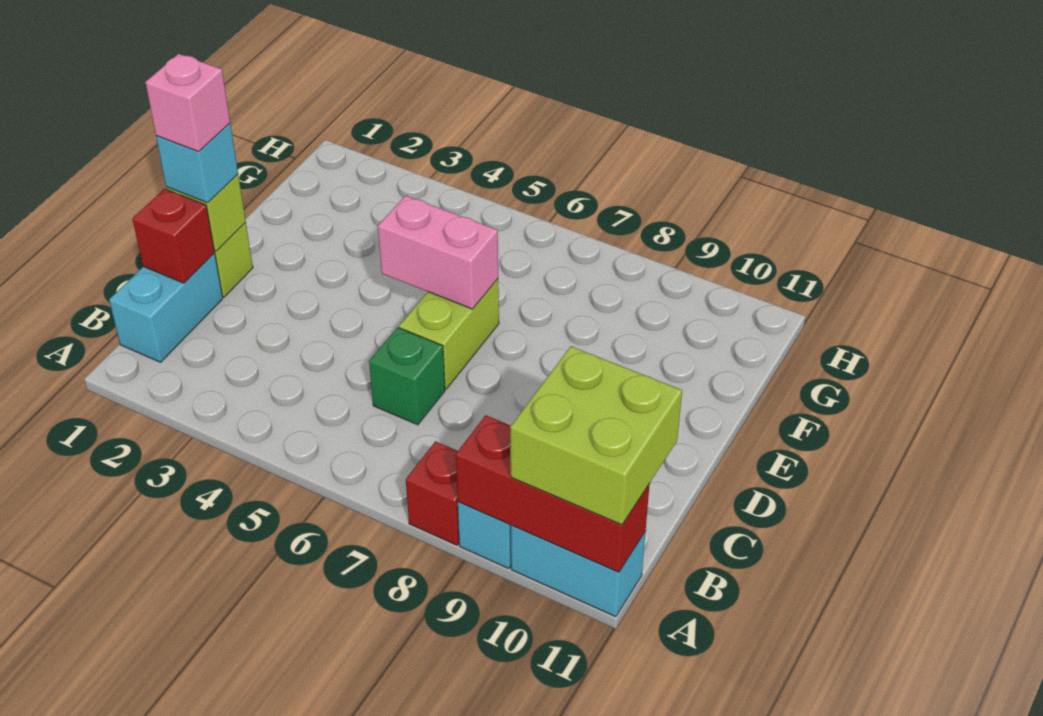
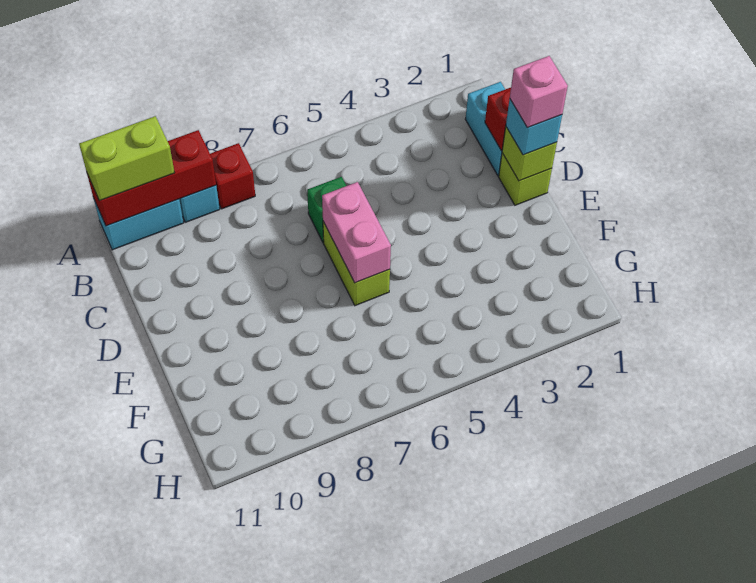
lime brick A10:B11 level 3 -> lime brick A10:A11 level 3
pink brick E5:E6 level 2 -> pink brick D6:E6 level 2

